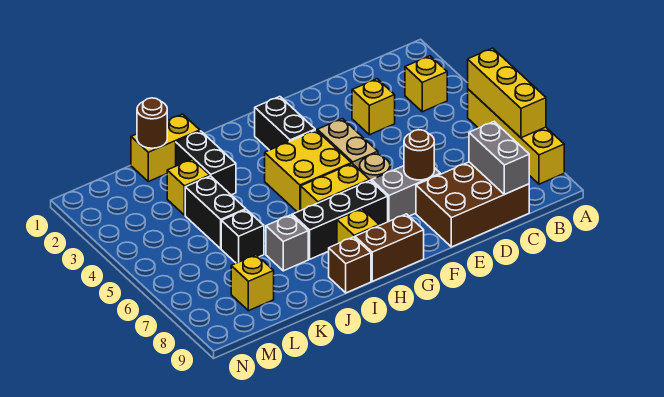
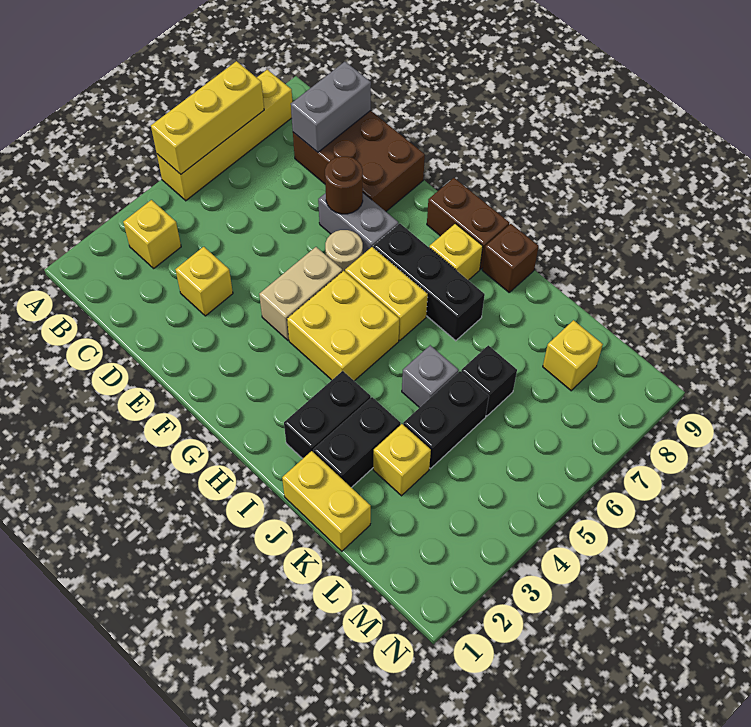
black brick G2:G3 level 1 -> black brick I2:I3 level 1
grey brick J7 level 1 -> grey brick J5 level 1
brown round brick K1 level 2 -> none

